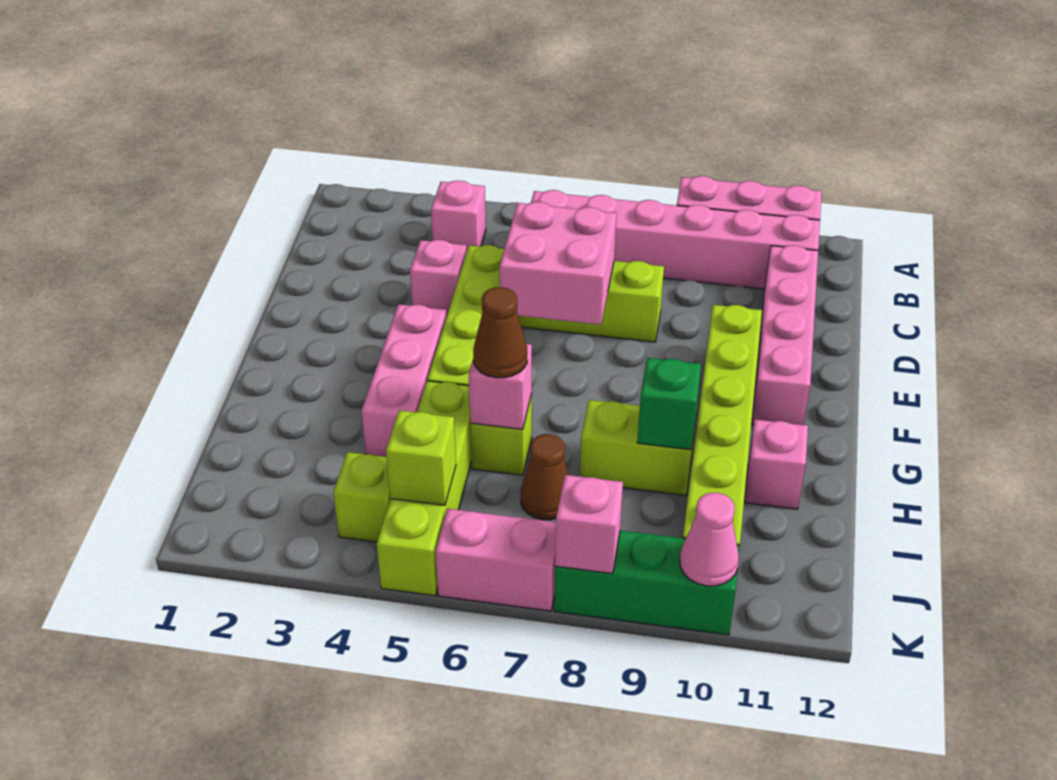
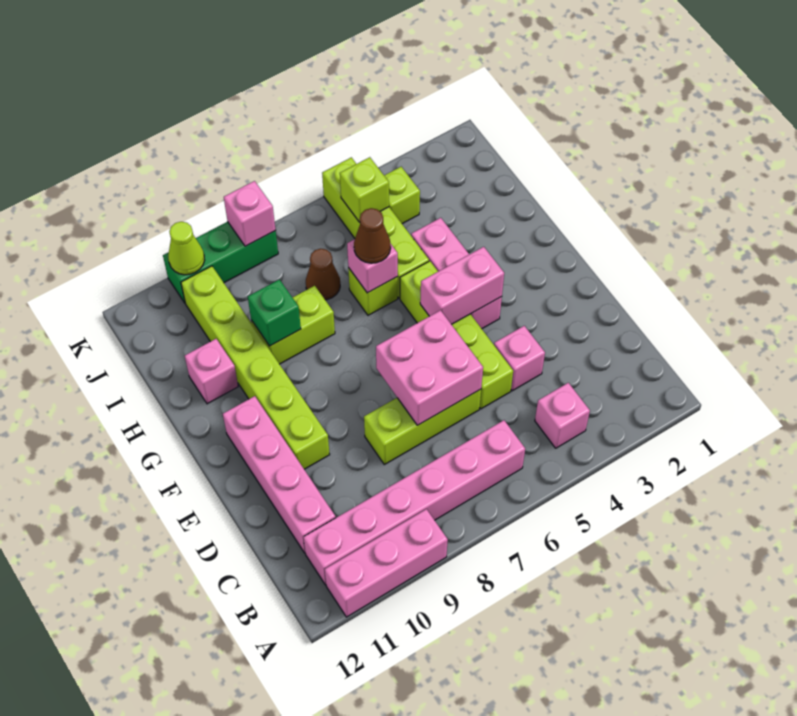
pink brick K6:K7 level 1 -> pink brick F4:F5 level 2
pink cone K10 level 2 -> lime cone K10 level 2

